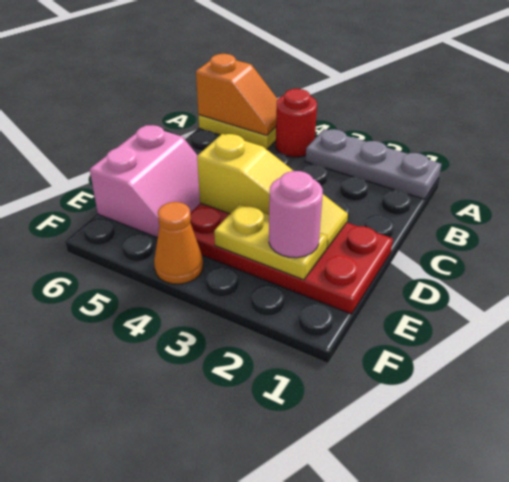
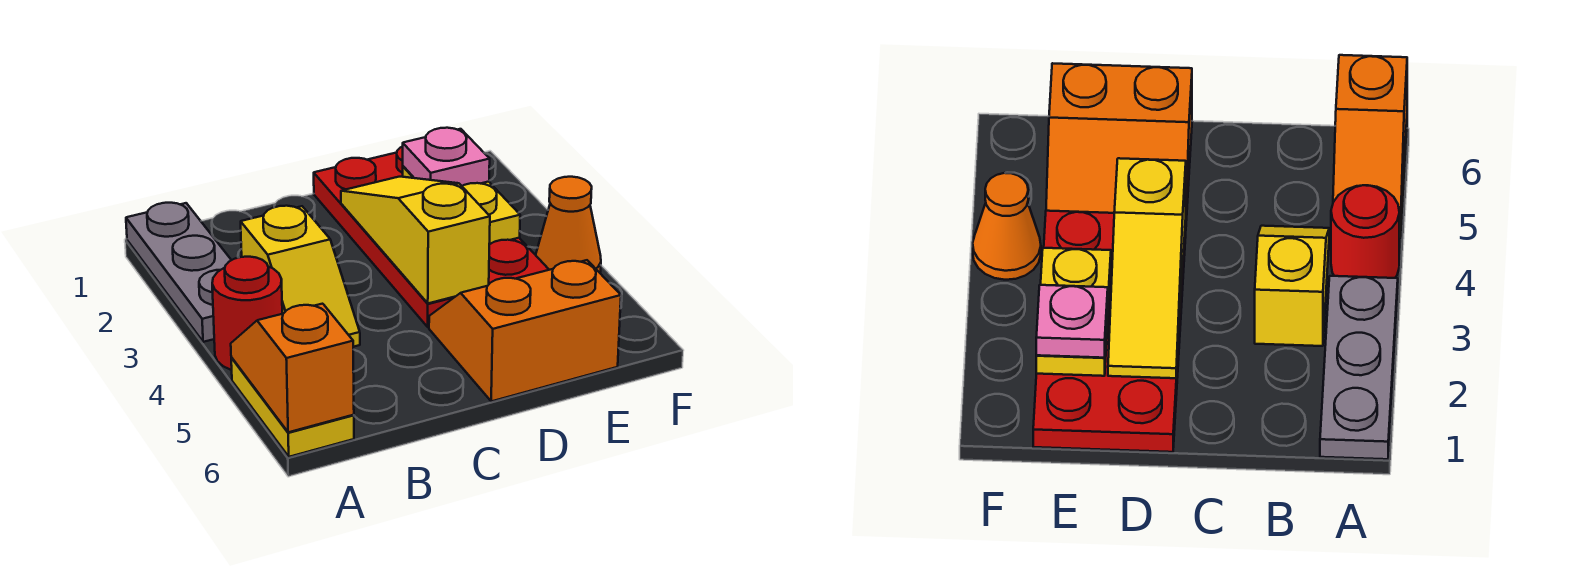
none -> yellow slope B3:B4 level 1 top 3
pink slope D5:E6 level 1 top 6 -> orange slope D5:E6 level 1 top 6
pink round brick E2 level 3 -> pink plate E2 level 3

